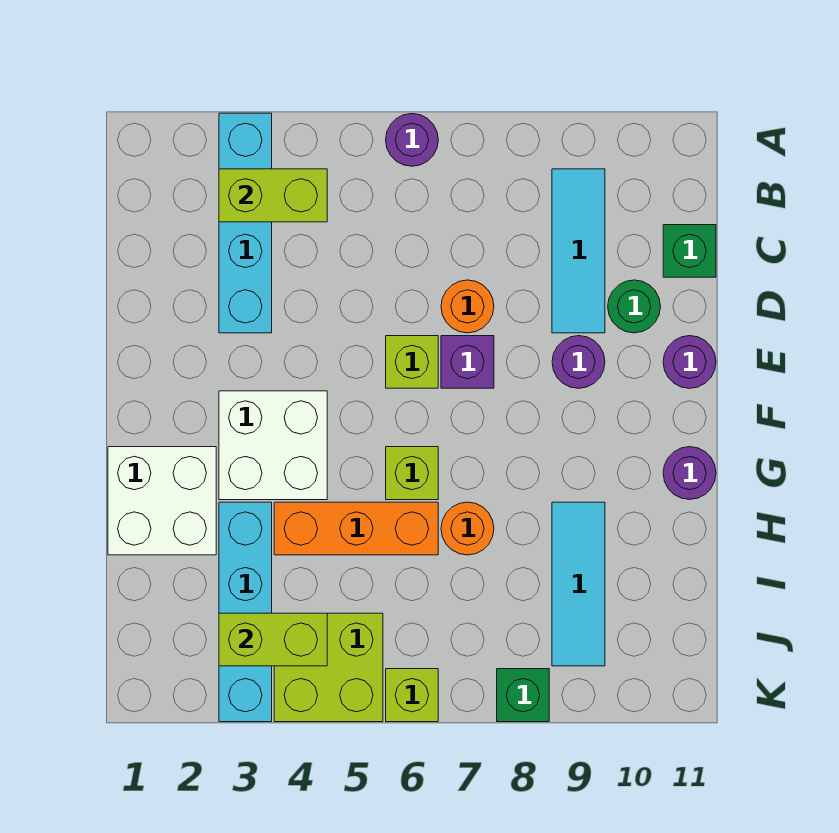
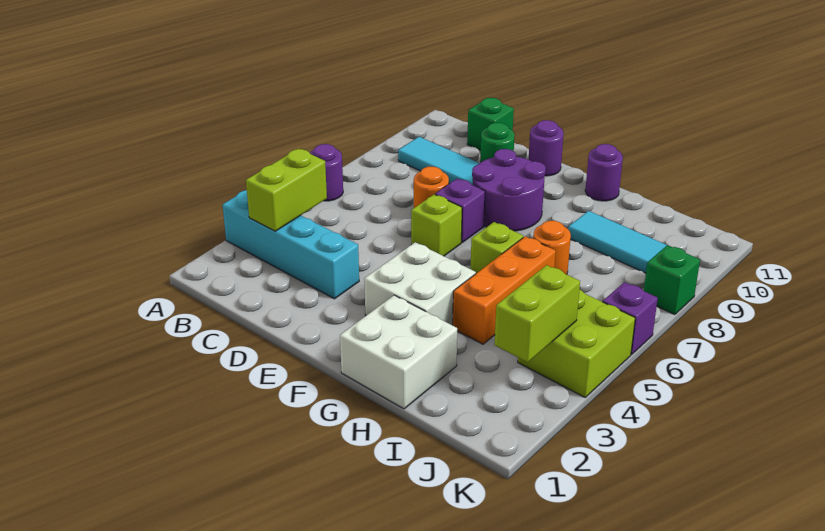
purple round brick E9 level 1 -> purple round brick E8:F9 level 1
cyan brick H3:K3 level 1 -> none
lime brick K6 level 1 -> purple brick K6 level 1

